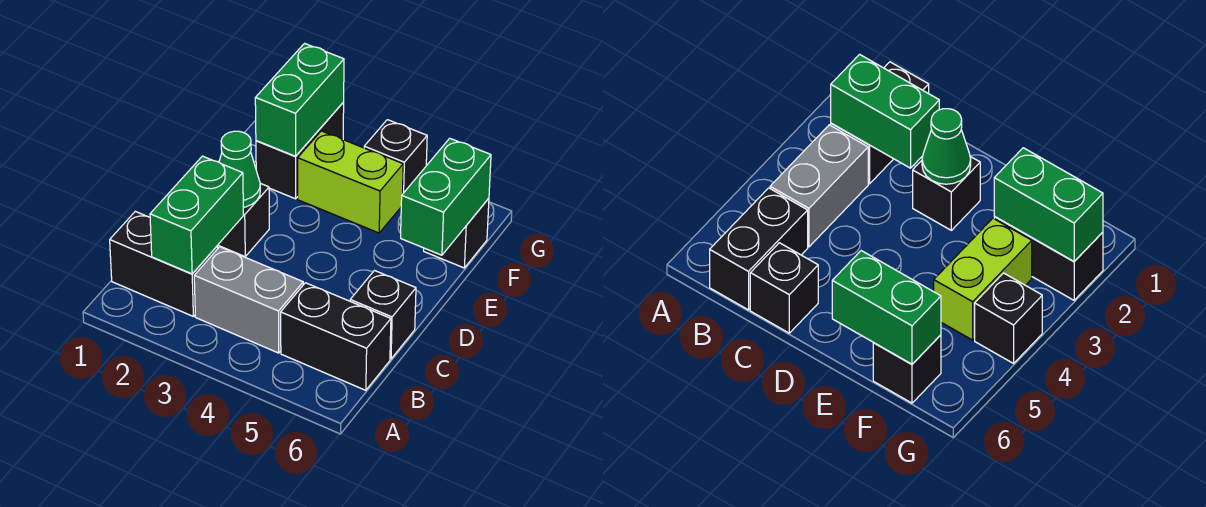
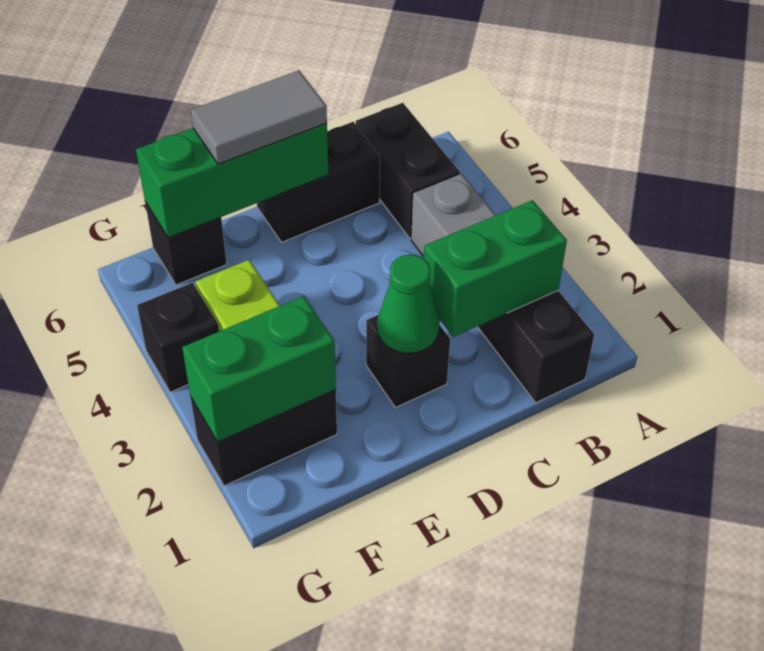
black brick C6 level 1 -> black brick C6:D6 level 1
none -> grey tile D6:E6 level 3
green brick E6:F6 level 2 -> green brick D6:F6 level 2

